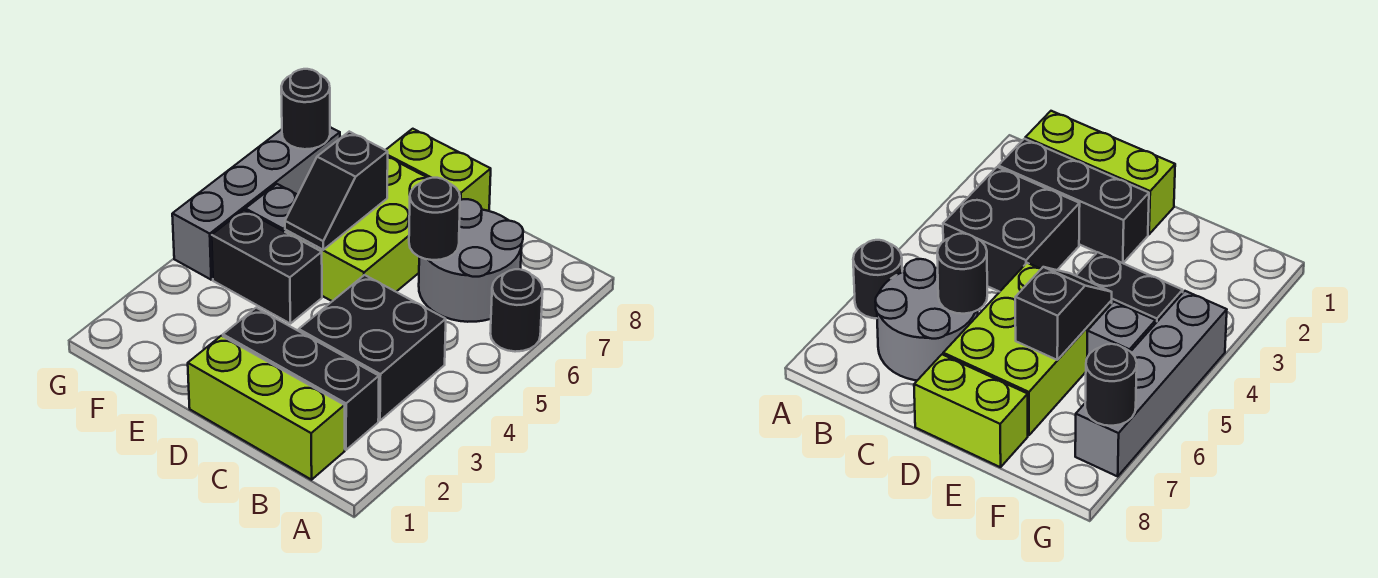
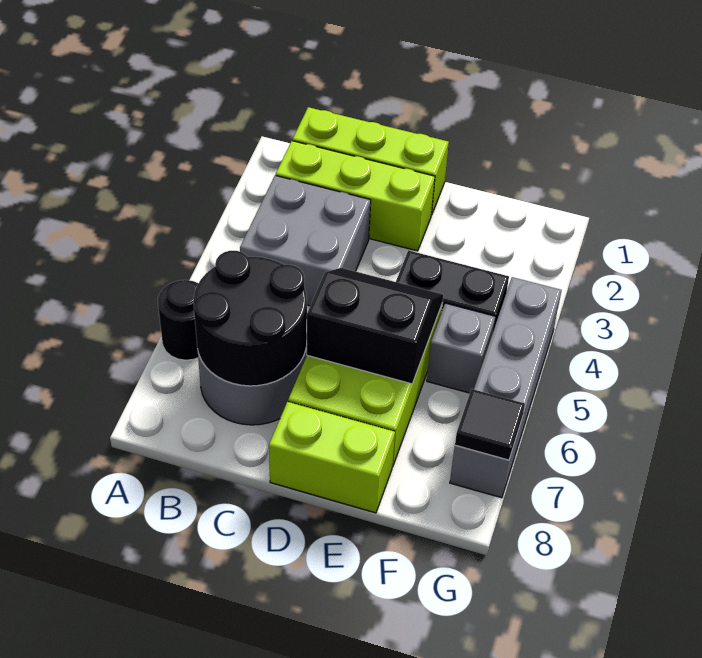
black brick B2:D2 level 1 -> lime brick B2:D2 level 1
black brick B3:C4 level 1 -> grey brick B3:C4 level 1
black round brick C6 level 2 -> black round brick B6:C7 level 2
black slope E5:E6 level 2 top 6 -> black slope D5:E6 level 2 top 6
black round brick G7 level 2 -> black tile G7 level 2

